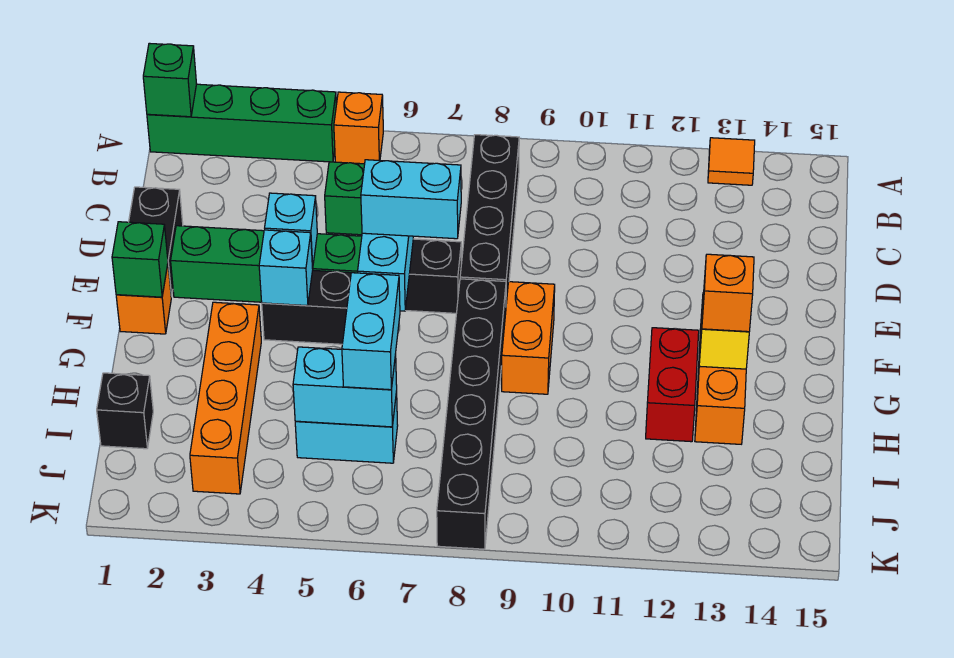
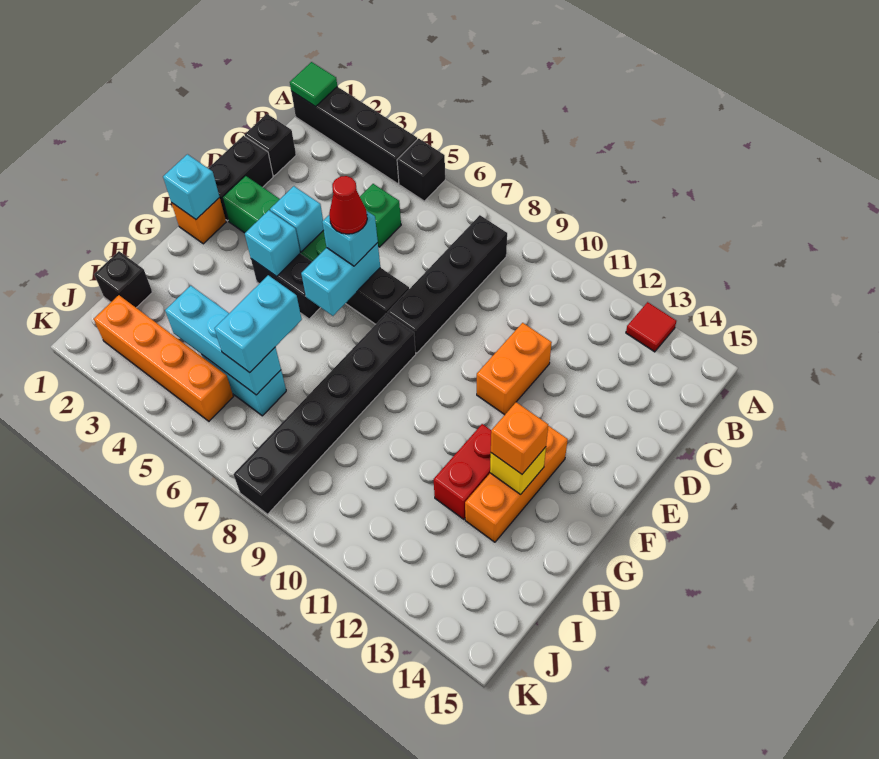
green brick A1:A4 level 1 -> black brick A1:A4 level 1
green brick A1 level 2 -> green tile A1 level 2
orange brick A5 level 1 -> black brick A5 level 1
orange tile A13 level 1 -> red tile A13 level 1
none -> black brick C1 level 1
cyan brick E6:E7 level 3 -> cyan brick E6 level 3
none -> red cone E6 level 4
green brick F1 level 2 -> cyan brick F1 level 2
orange brick F9:G9 level 1 -> orange brick D11:E11 level 1
orange brick G3:J3 level 1 -> orange brick J2:J5 level 1
cyan brick I5:I6 level 2 -> cyan brick I4:I6 level 2

